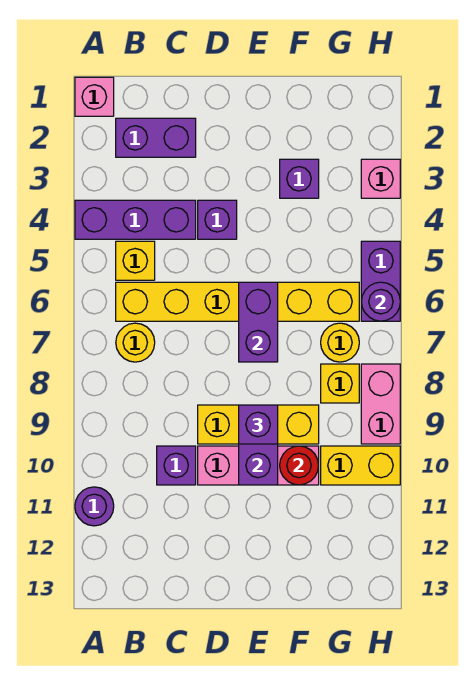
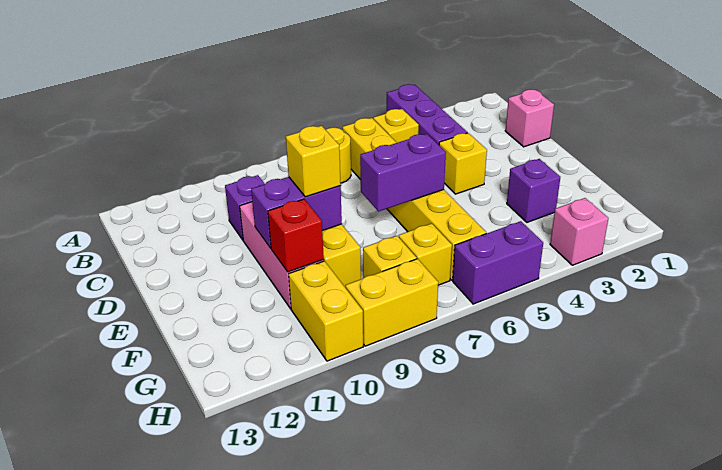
pink brick A1 level 1 -> pink brick C1 level 1
purple round brick A11 level 1 -> none
purple brick B2:C2 level 1 -> none
purple brick D4 level 1 -> yellow brick D4 level 1
purple brick E9 level 3 -> yellow brick E9 level 3
red round brick F10 level 2 -> red brick F10 level 2
yellow round brick G7 level 1 -> yellow brick G7 level 1
purple round brick H6 level 2 -> none
pink brick H8:H9 level 1 -> yellow brick H8:H9 level 1

